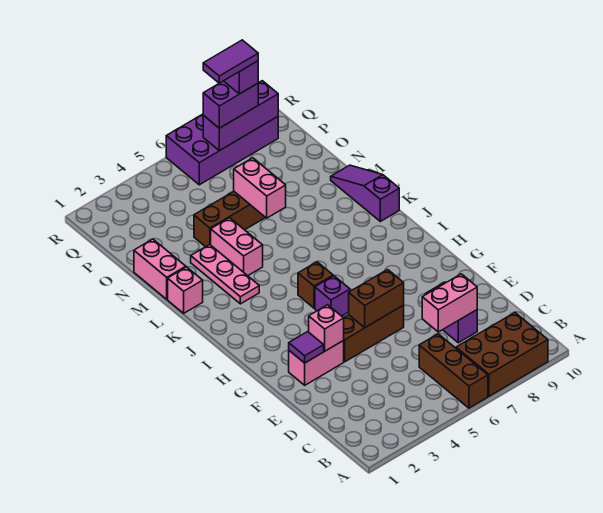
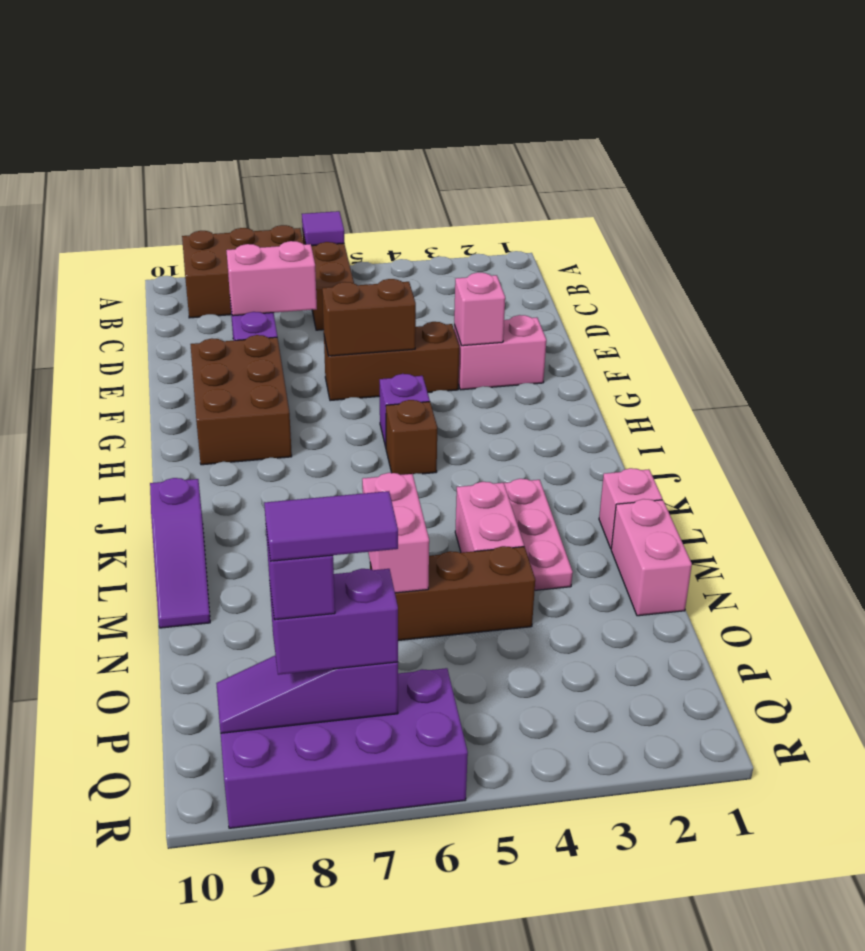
purple tile F2 level 2 -> purple tile A6 level 2
none -> brown brick F8:H9 level 1
purple brick Q7:Q9 level 2 -> purple slope Q7:Q9 level 2 top 7

